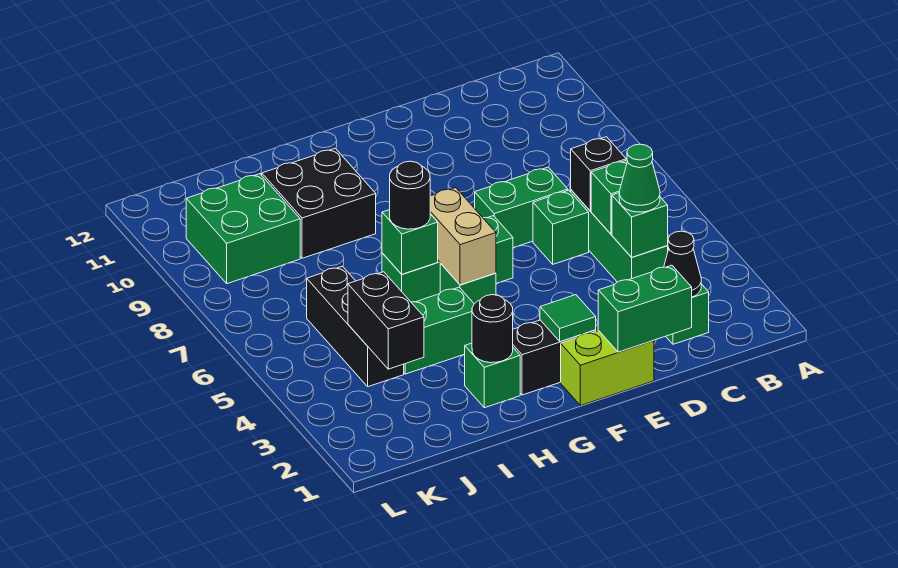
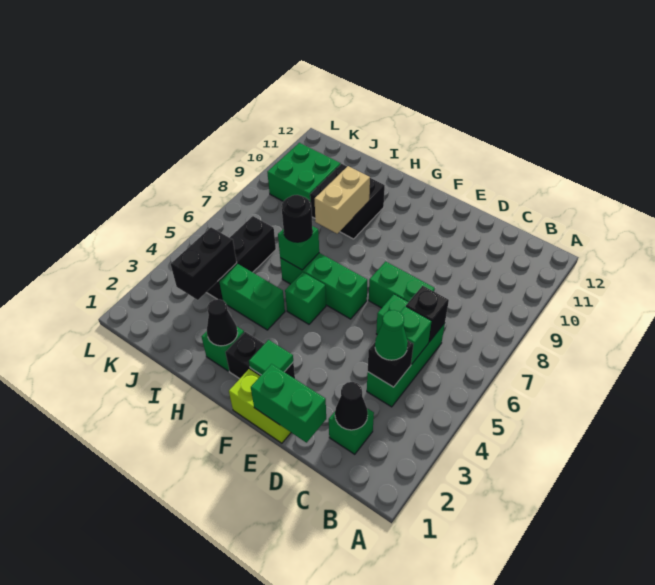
green brick C4 level 2 -> black brick C4 level 2
tan brick G5:G6 level 2 -> tan brick H8:H9 level 2
black round brick H2 level 2 -> black cone H2 level 2

